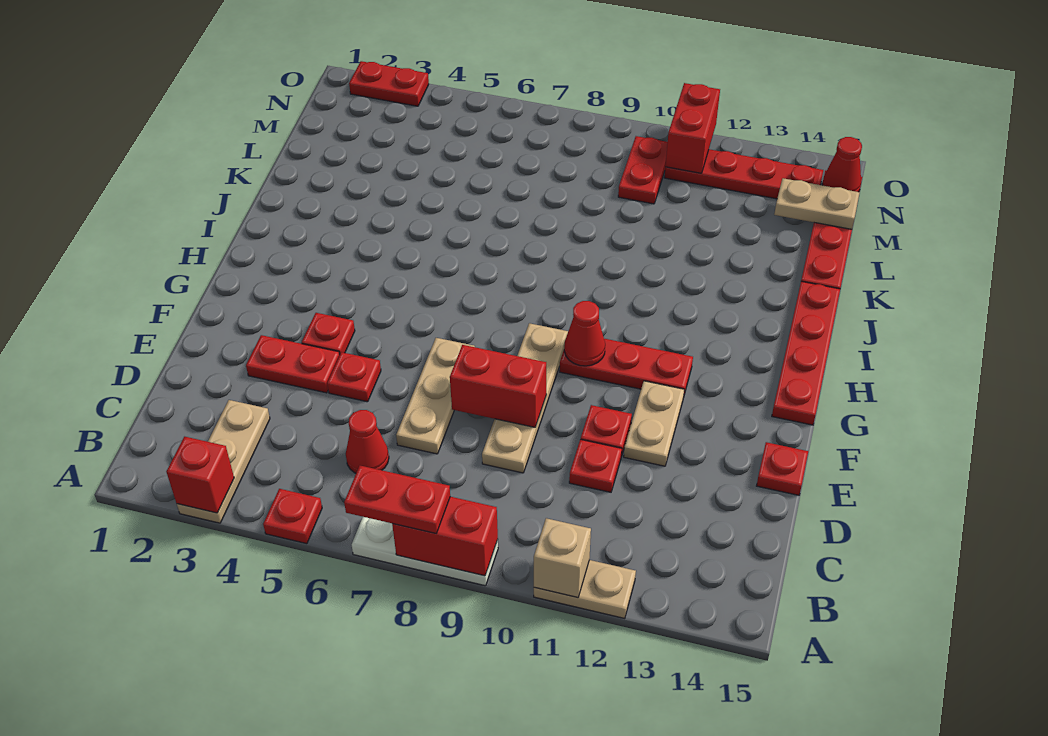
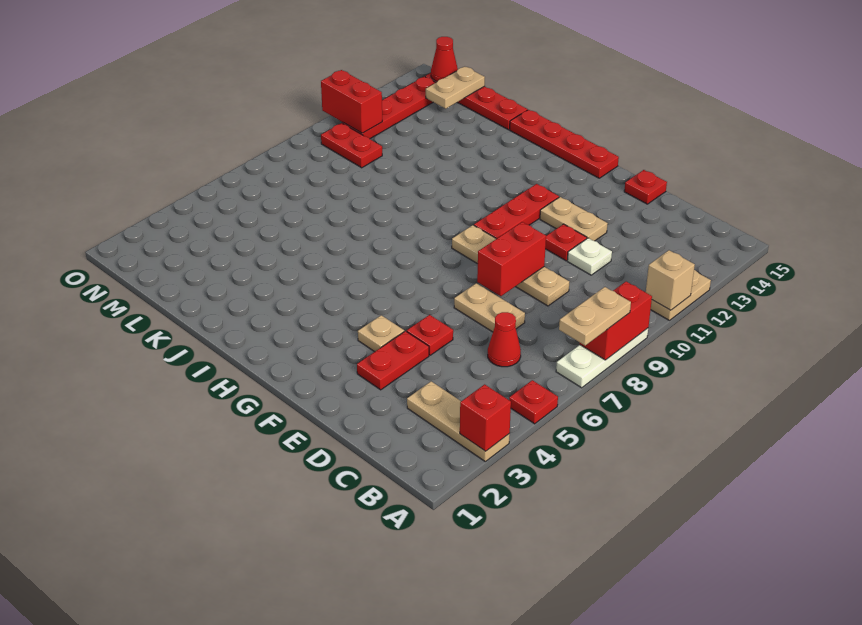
red plate A7:A8 level 3 -> tan plate A7:A8 level 3
tan plate D7:F7 level 1 -> tan plate D7:E7 level 1
red plate D11 level 1 -> white plate D11 level 1
red plate F4 level 1 -> tan plate F4 level 1
red cone G10 level 2 -> none
red plate O2:O3 level 1 -> none

